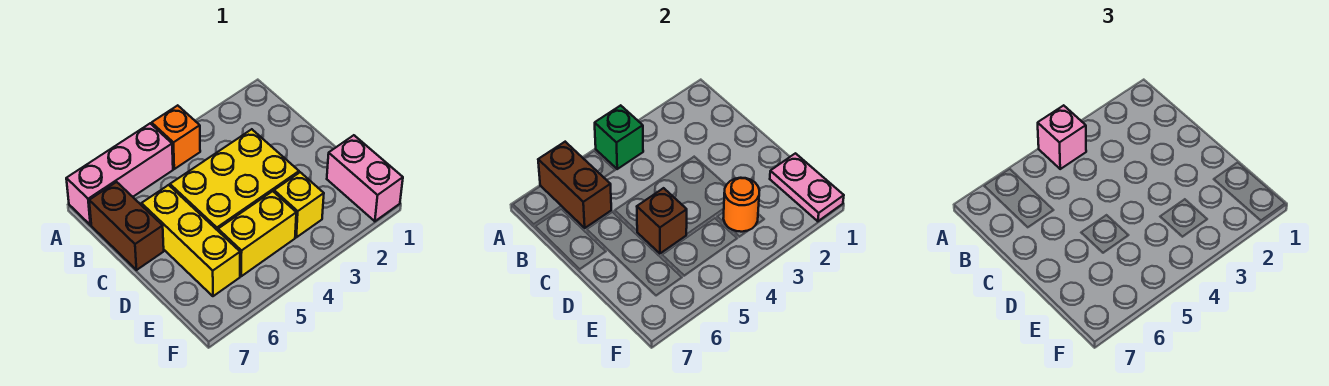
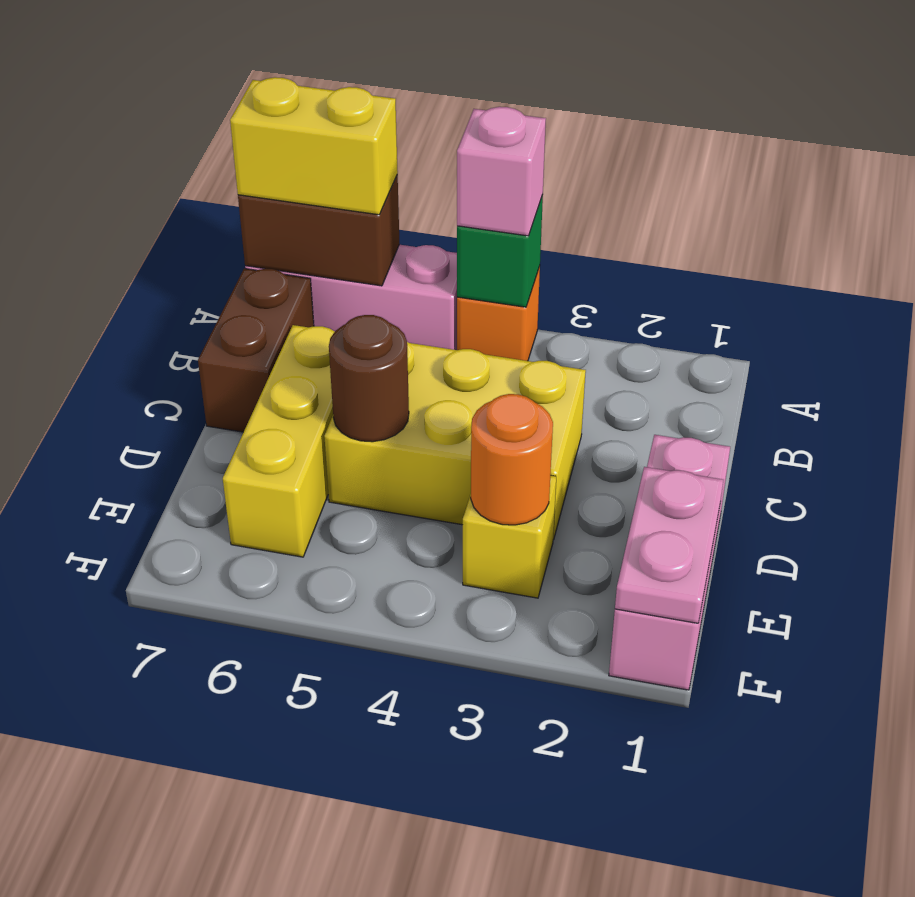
brown brick A6:B6 level 2 -> brown brick A6:A7 level 2
brown brick D5 level 2 -> brown round brick D5 level 2
pink brick E1:F1 level 1 -> pink brick D1:F1 level 1
yellow brick E4:E5 level 1 -> yellow brick A6:A7 level 3

